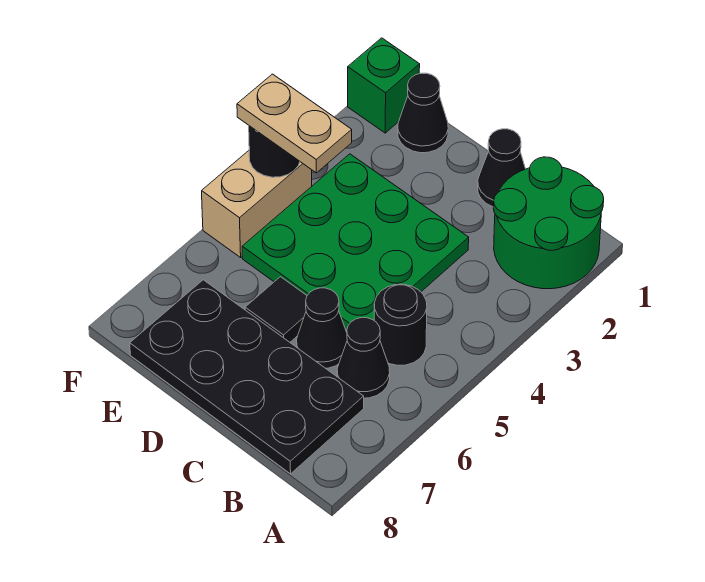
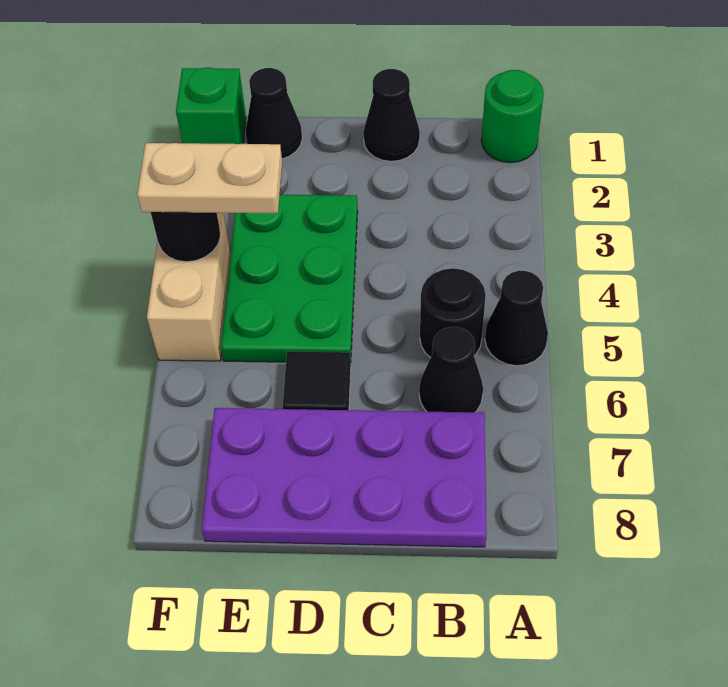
green round brick A1:B2 level 1 -> green round brick A1 level 1
black plate B7:E8 level 1 -> purple plate B7:E8 level 1
green plate C3:E5 level 1 -> green plate D3:E5 level 1
black cone C6 level 1 -> black cone A5 level 1

